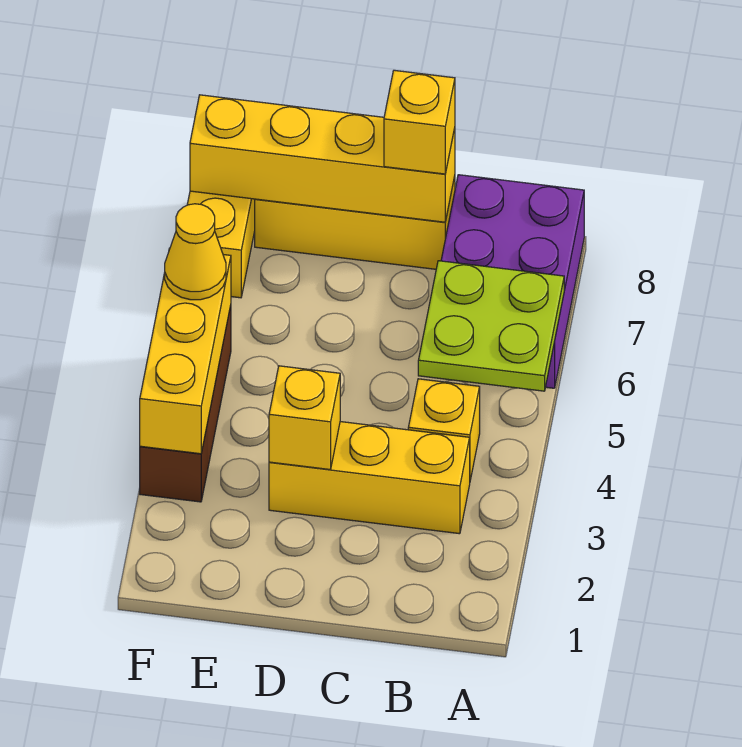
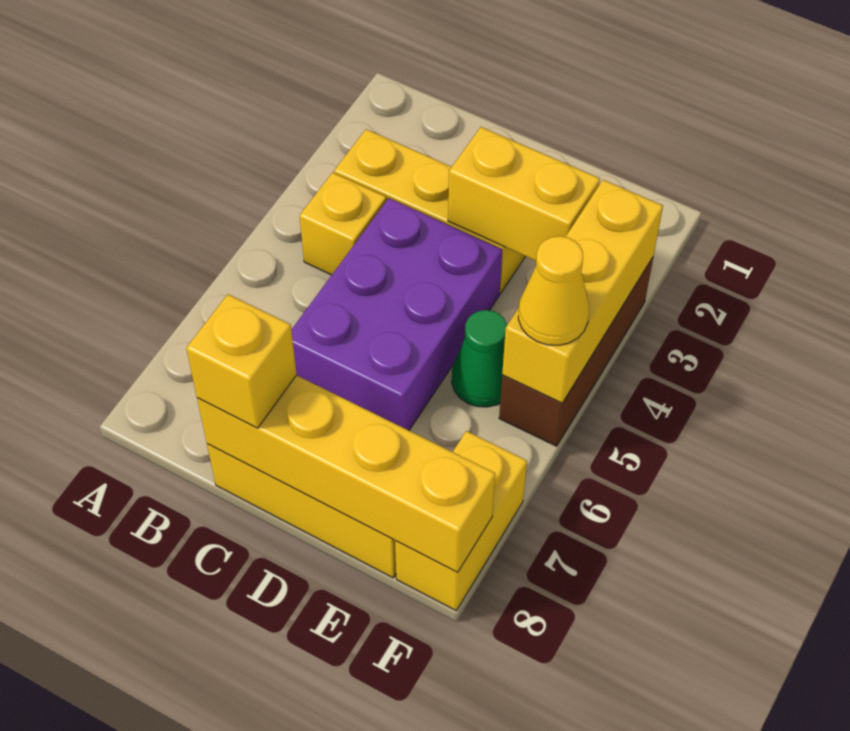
lime plate A5:B6 level 2 -> none
purple brick A6:B8 level 1 -> purple brick C4:D6 level 1
yellow brick D3 level 2 -> yellow brick D3:E3 level 2
none -> green cone E5 level 1

